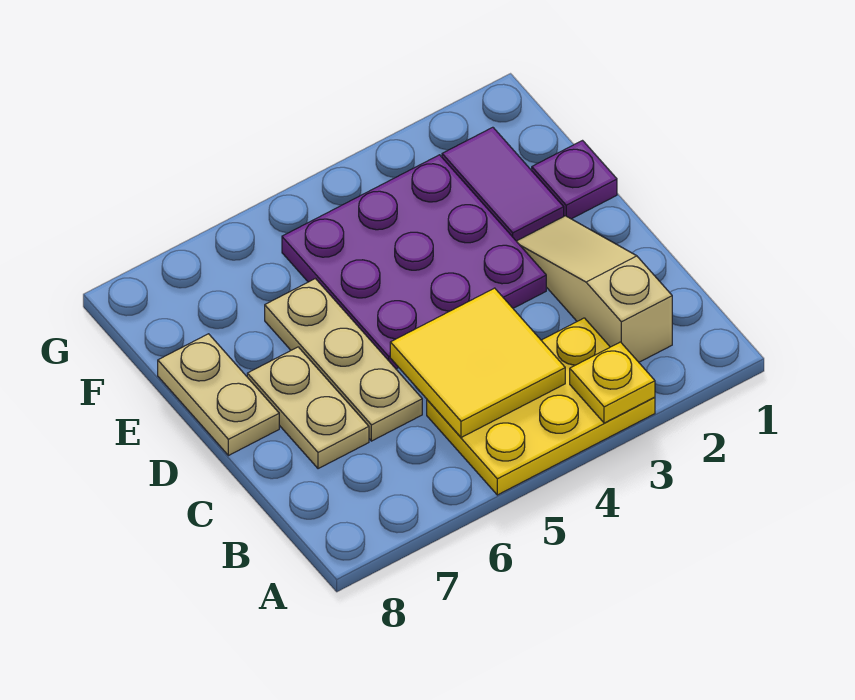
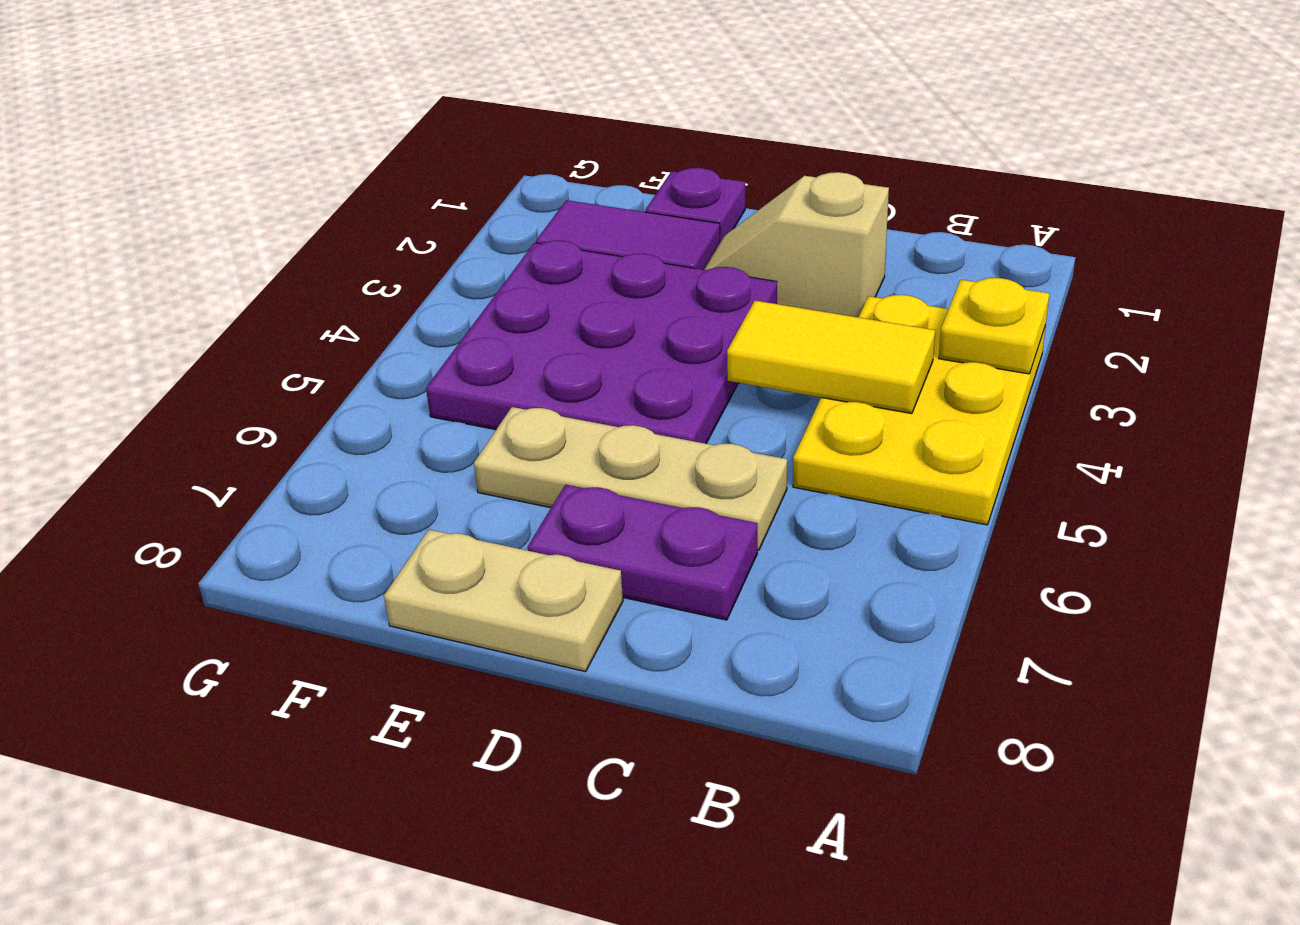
tan slope B2:D2 level 1 top B -> tan slope C2:D2 level 1 top C
yellow tile B4:C5 level 2 -> yellow tile B4:C4 level 2
tan plate C7:D7 level 1 -> purple plate C7:D7 level 1

